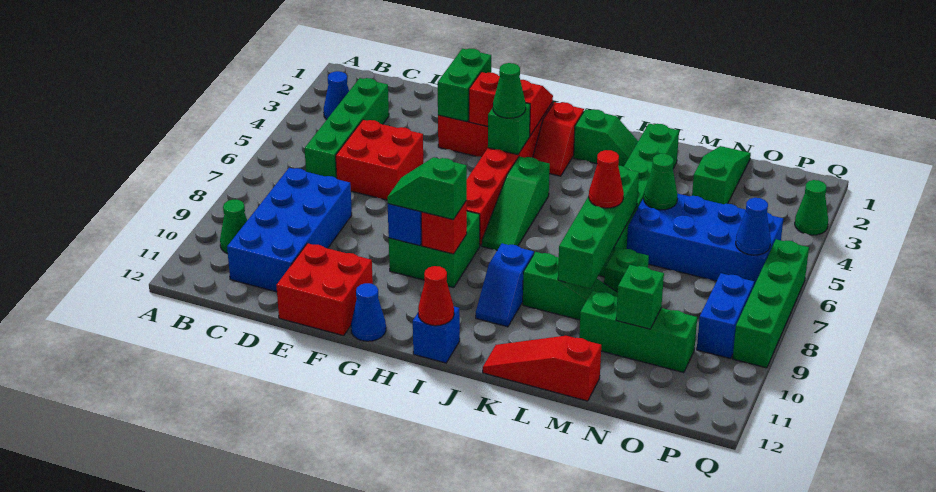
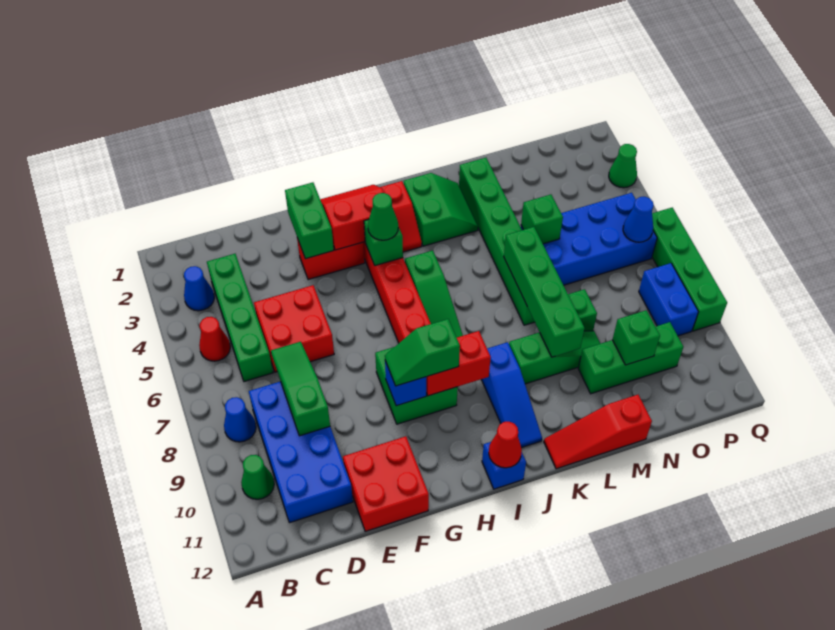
blue cone G12 level 1 -> blue cone B8 level 1
red brick H9 level 2 -> red brick H9:I9 level 2
green slope J2:K2 level 1 top J -> green slope J2:K3 level 1 top J
blue slope J9:J10 level 1 top 9 -> blue slope J9:J11 level 1 top 9
red cone L7 level 3 -> red cone B5 level 1
green cone M5 level 2 -> green brick M5 level 2
green slope N1:N3 level 1 top 3 -> green slope D7:D9 level 2 top 9

